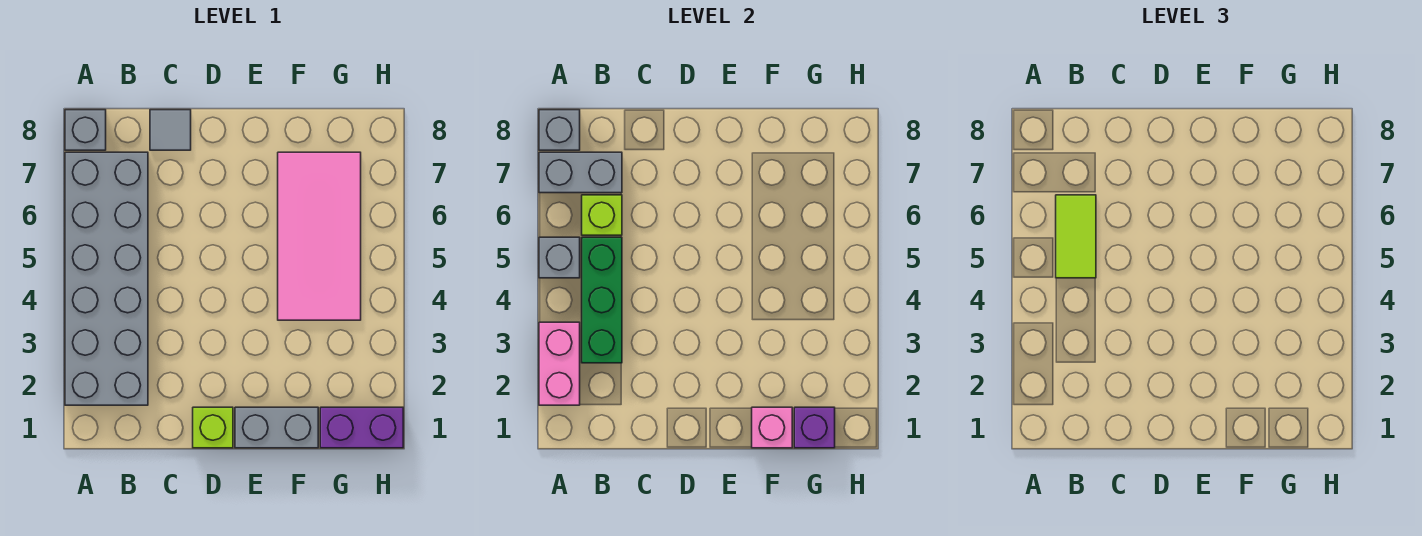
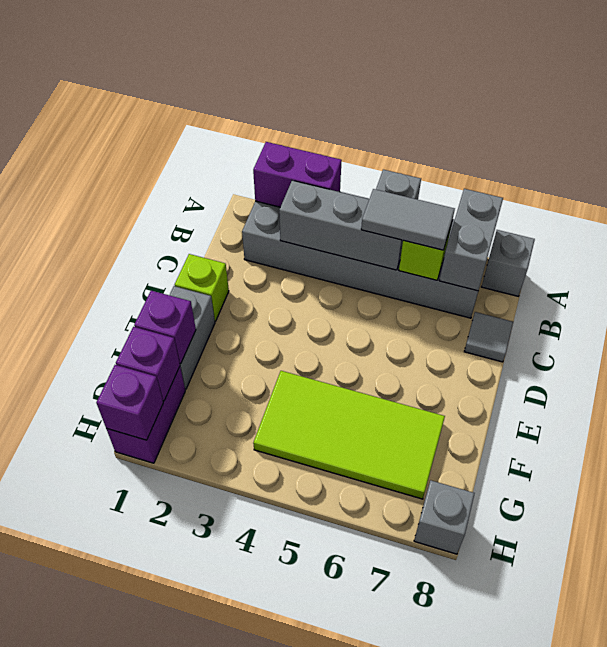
pink brick A2:A3 level 2 -> purple brick A2:A3 level 2
grey brick A8 level 2 -> grey brick H8 level 1
green brick B3:B5 level 2 -> grey brick B3:B5 level 2
lime tile B5:B6 level 3 -> grey tile B5:B6 level 3
pink brick F1 level 2 -> purple brick F1 level 2
pink tile F4:G7 level 1 -> lime tile F4:G7 level 1
none -> purple brick H1 level 2

